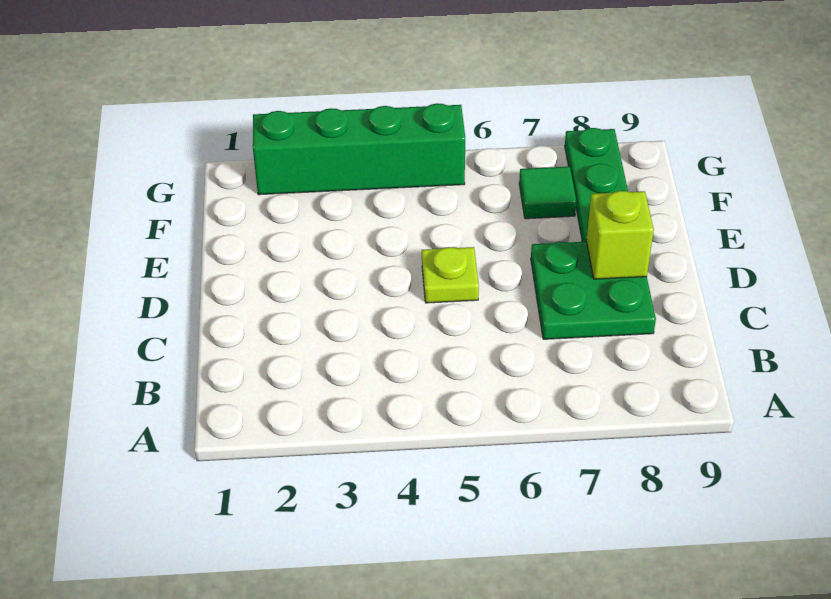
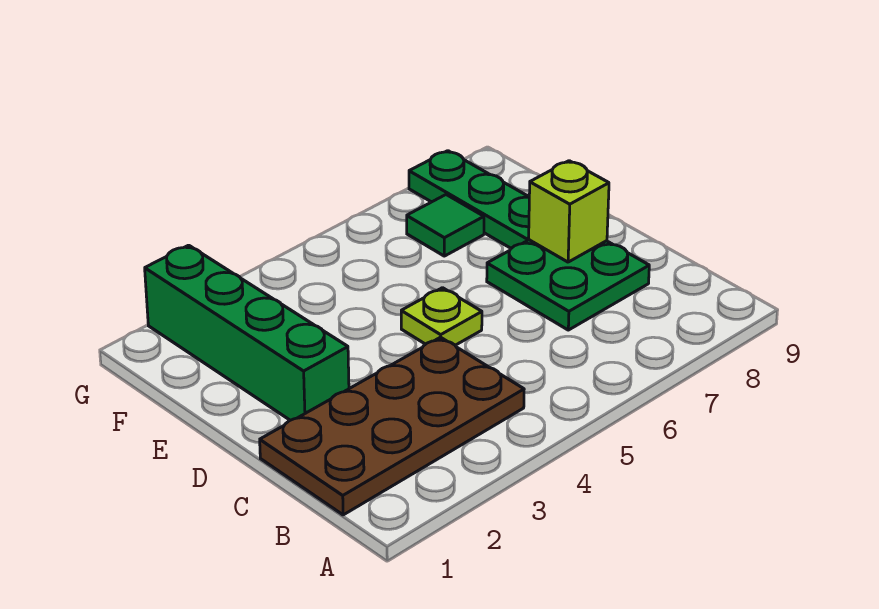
none -> brown plate B1:C4 level 1
green brick G2:G5 level 1 -> green brick D2:G2 level 1

